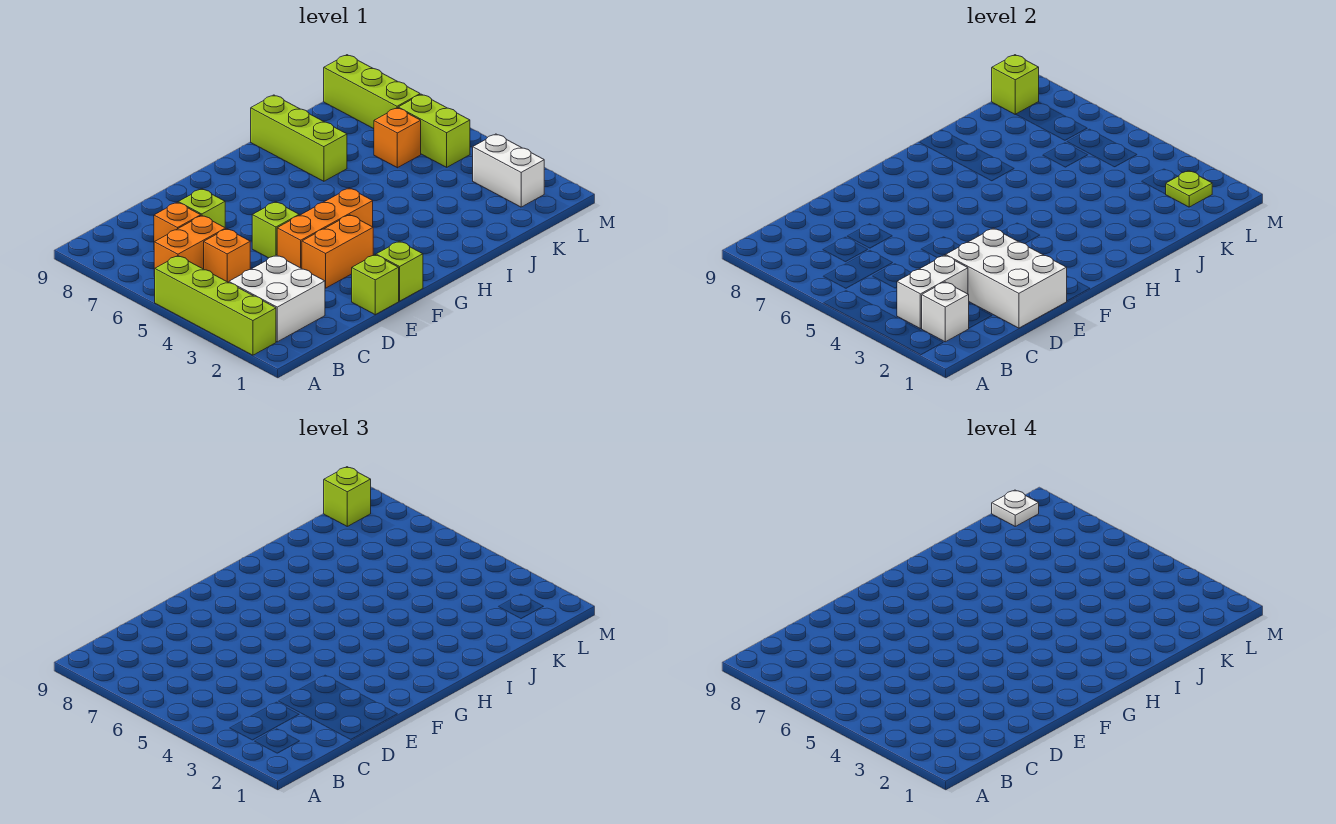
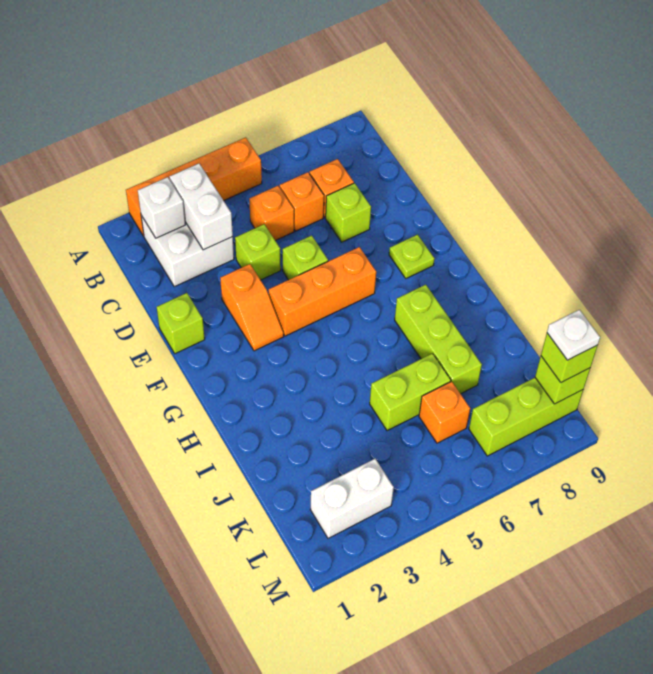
lime brick A2:A5 level 1 -> orange brick A2:A5 level 1
orange brick B6:C6 level 1 -> orange brick C6 level 1
white brick D1:E3 level 2 -> none
orange brick E3:F3 level 1 -> orange slope E3:F3 level 1 top E
orange brick E4:G4 level 1 -> orange brick F4:F6 level 1
lime brick F1 level 1 -> lime brick D4 level 1
lime brick I7:I9 level 1 -> lime brick H7:J7 level 1
lime plate L2 level 2 -> lime plate F8 level 1
lime brick L5:L6 level 1 -> lime brick J5:J6 level 1

